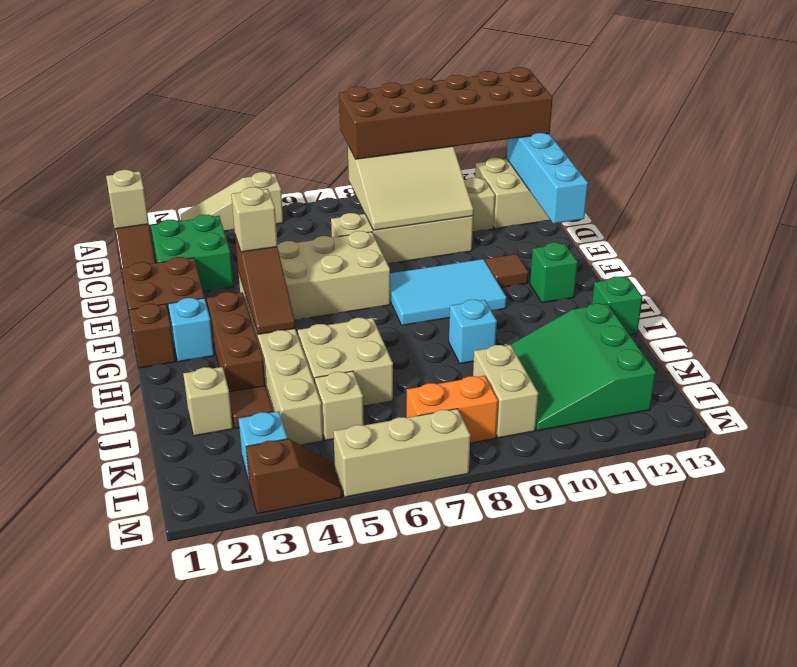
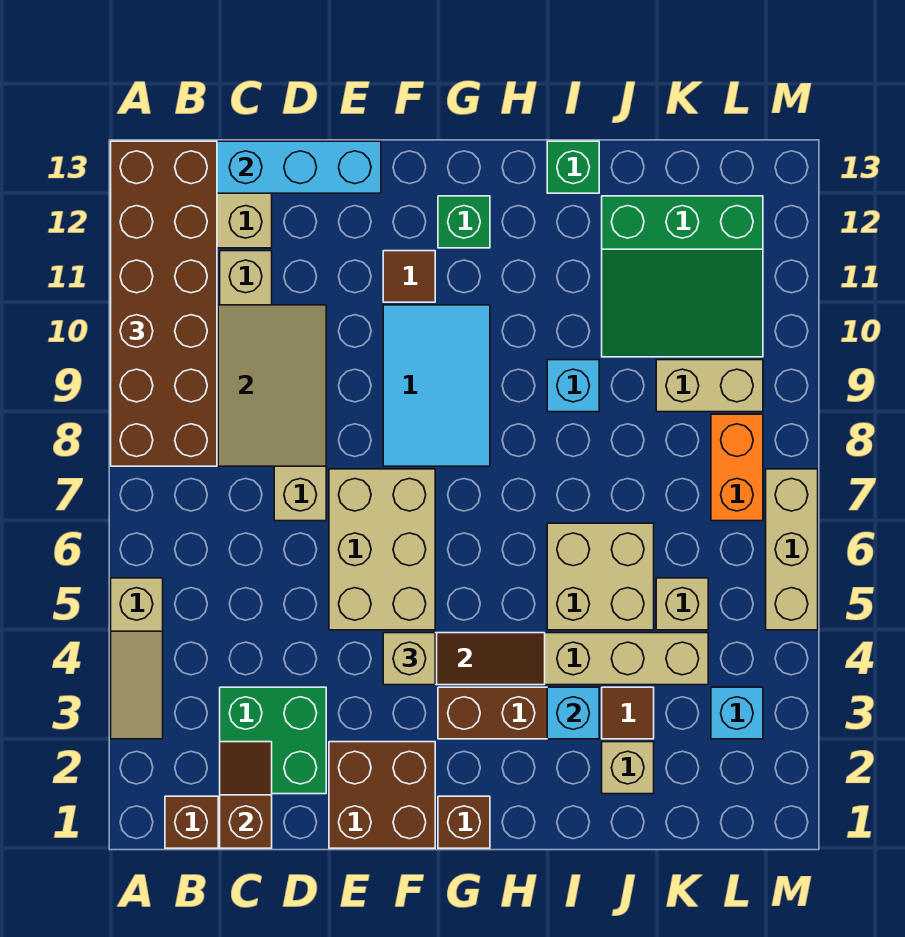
tan brick B1 level 2 -> none
cyan brick G2 level 1 -> cyan brick I3 level 2
brown slope M3:M4 level 1 top 3 -> brown slope C1:C2 level 2 top 1

